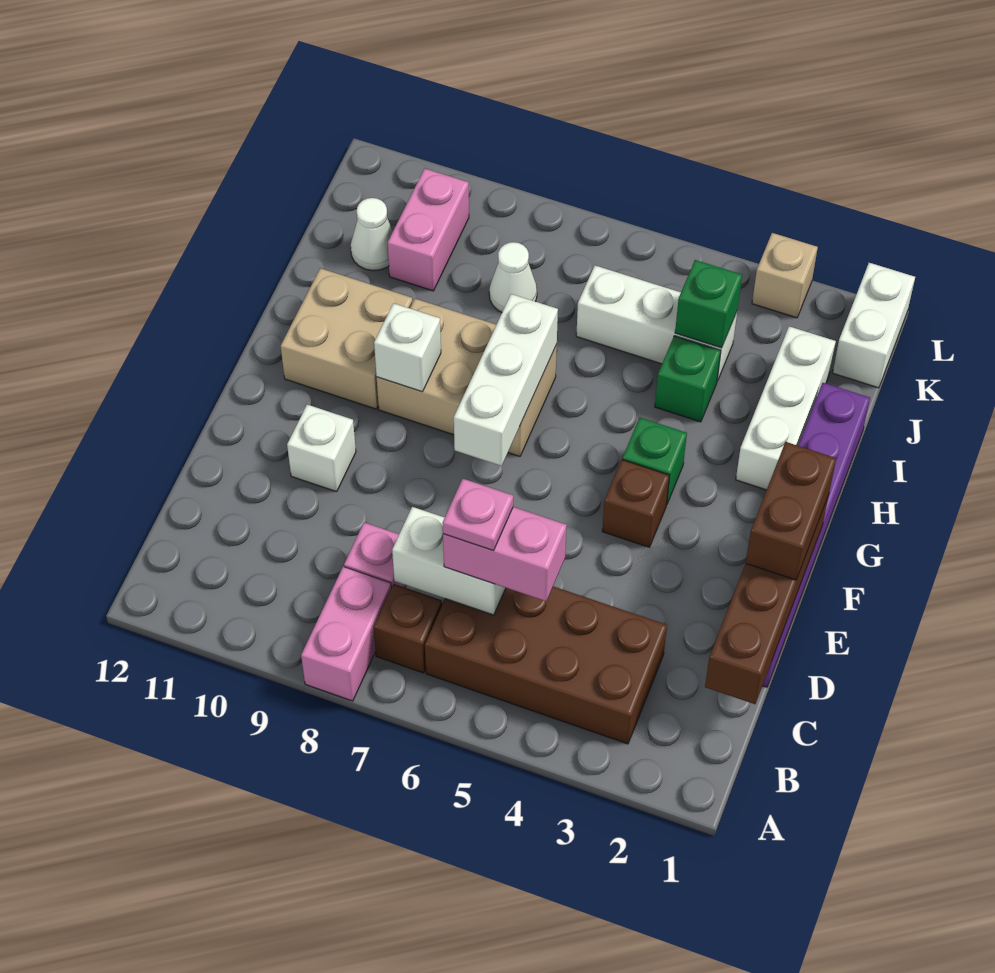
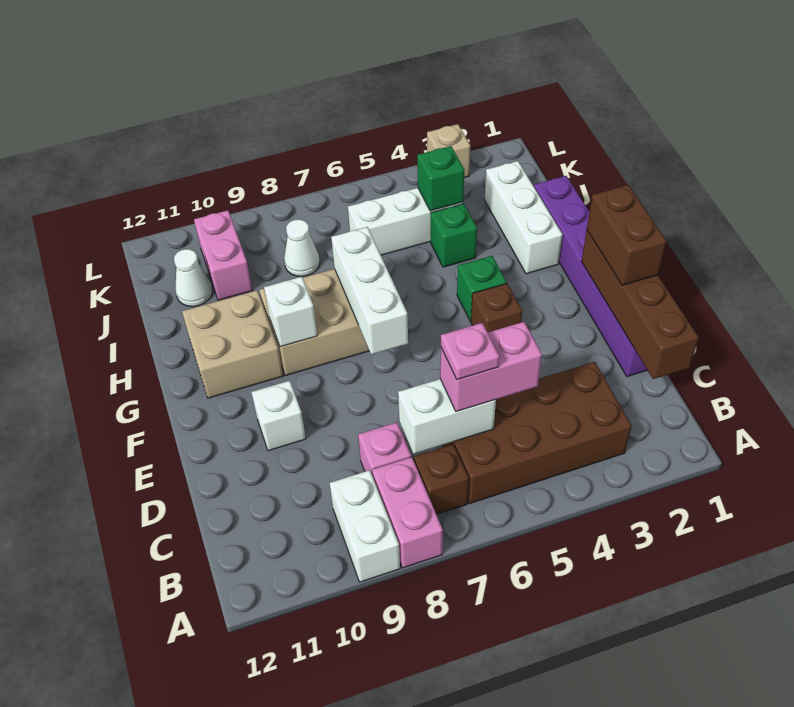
white brick K1:L1 level 1 -> white brick A9:B9 level 1

